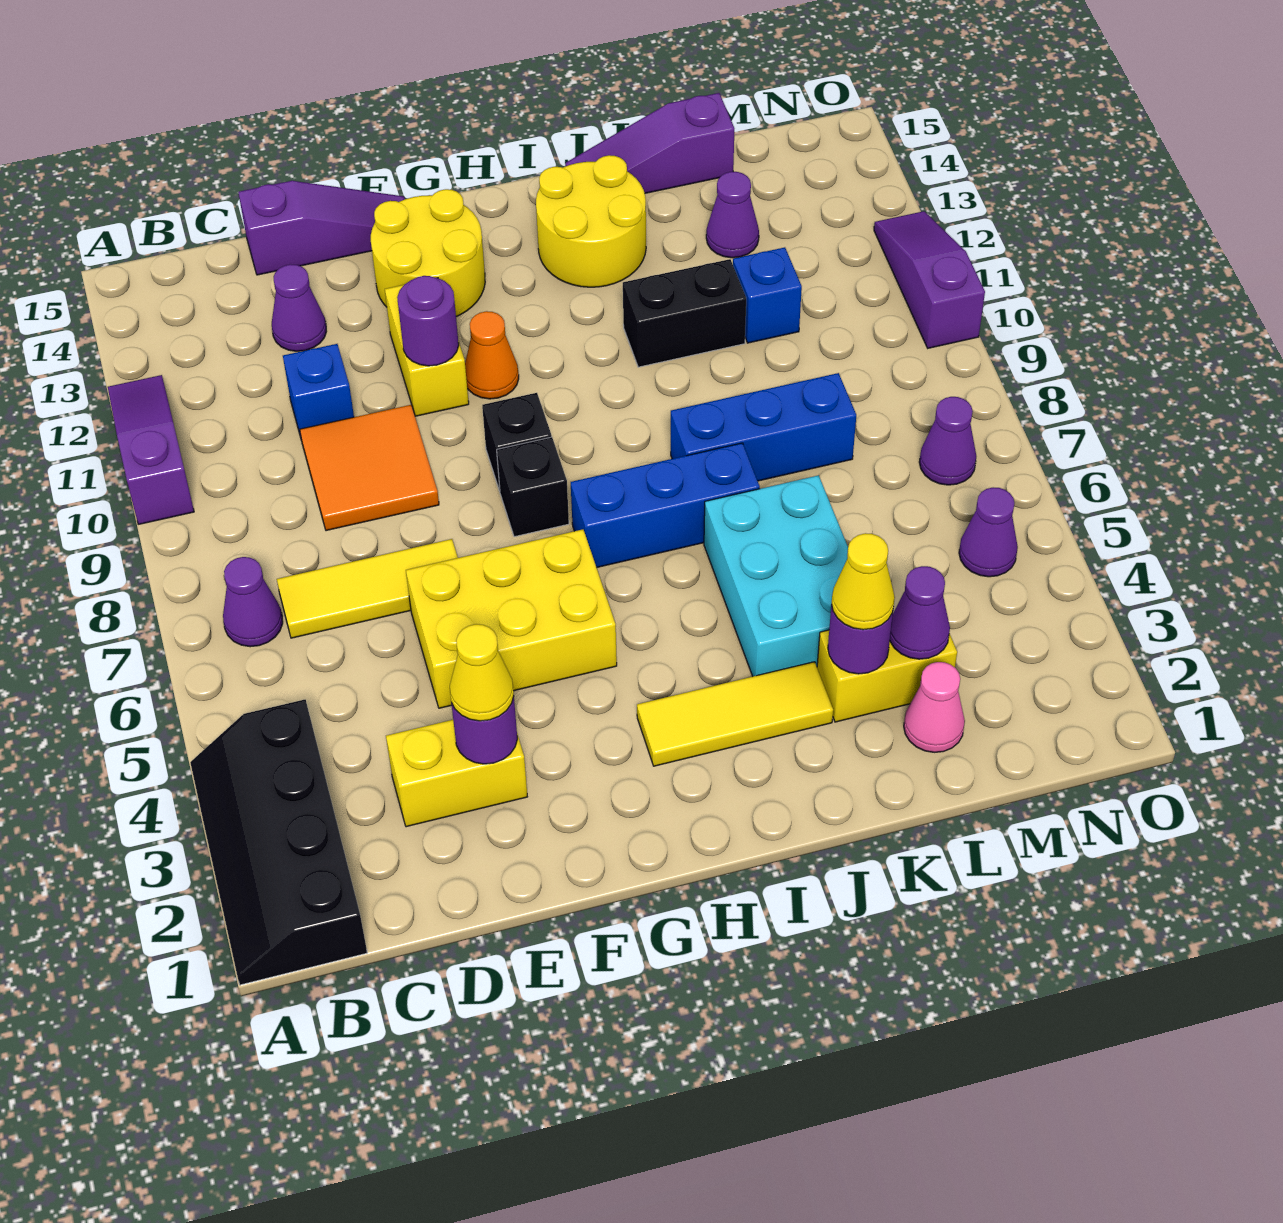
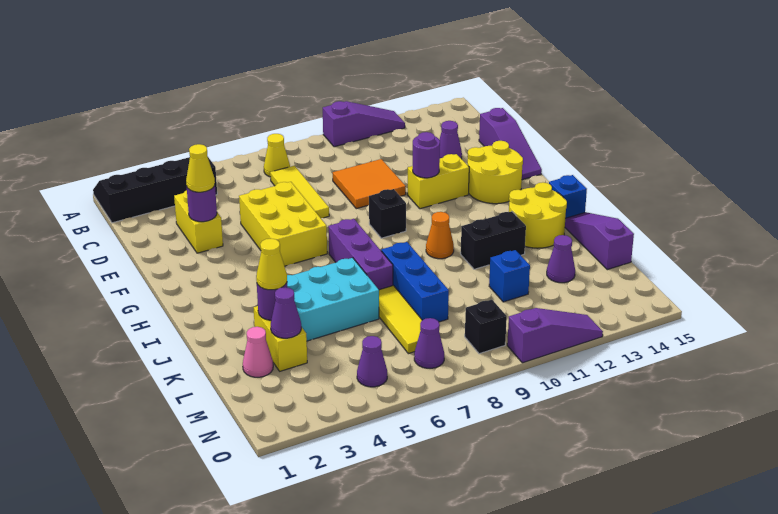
purple cone B7 level 1 -> yellow cone B7 level 1
blue brick D11 level 1 -> blue brick I15 level 1
black brick G8 level 1 -> black brick N9 level 1
orange cone G11 level 1 -> orange cone I10 level 1
yellow tile H3:J3 level 1 -> yellow tile K7:M7 level 1
blue brick H7:J7 level 1 -> purple brick H7:J7 level 1
black brick J11:K11 level 1 -> black brick J11:J12 level 1

